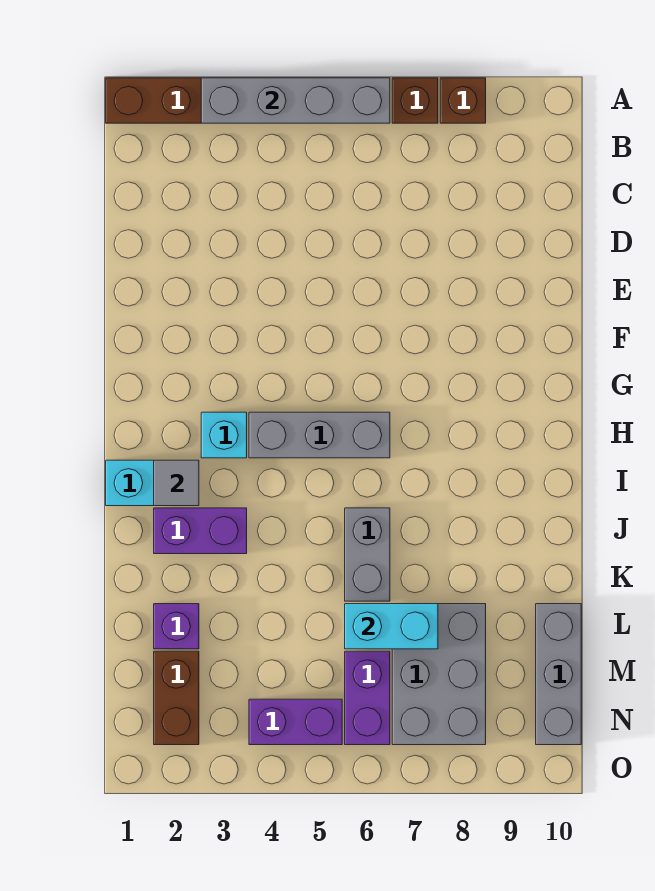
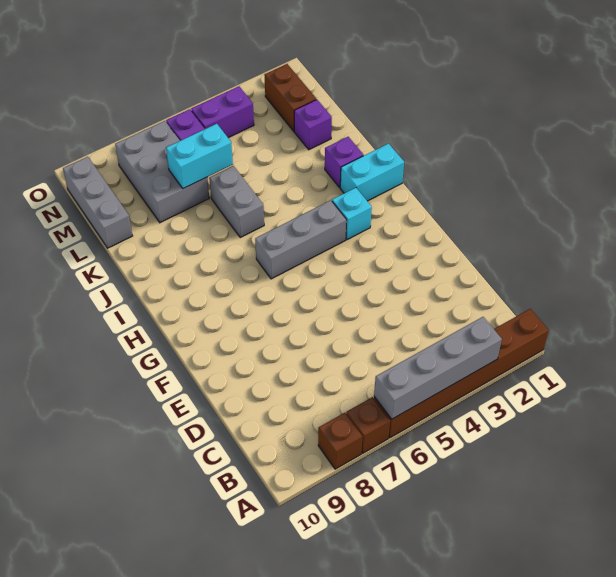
grey tile I2 level 2 -> none
purple brick J2:J3 level 1 -> purple brick J2 level 1

